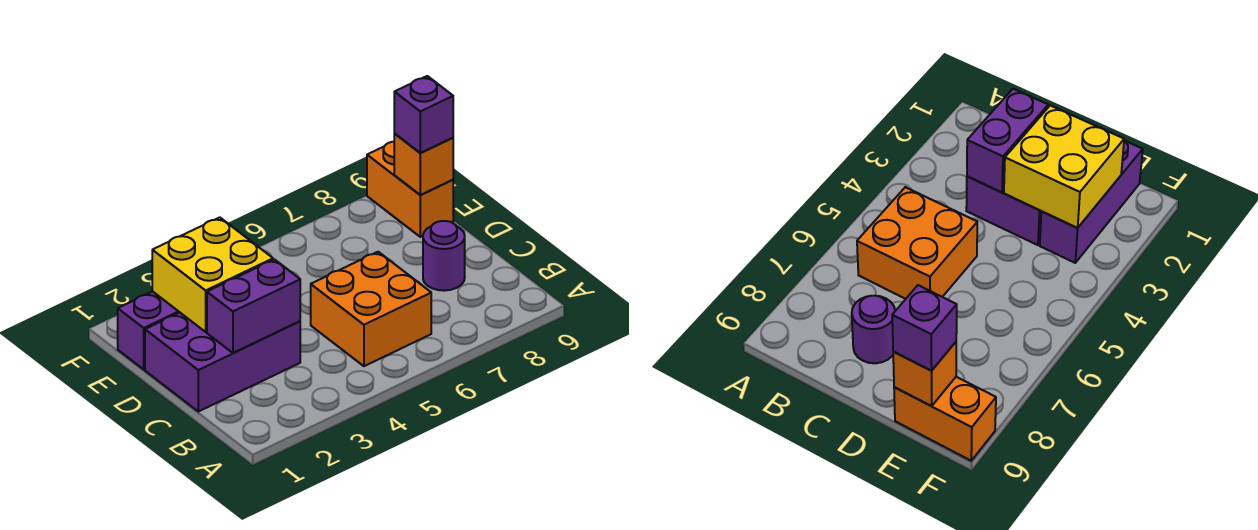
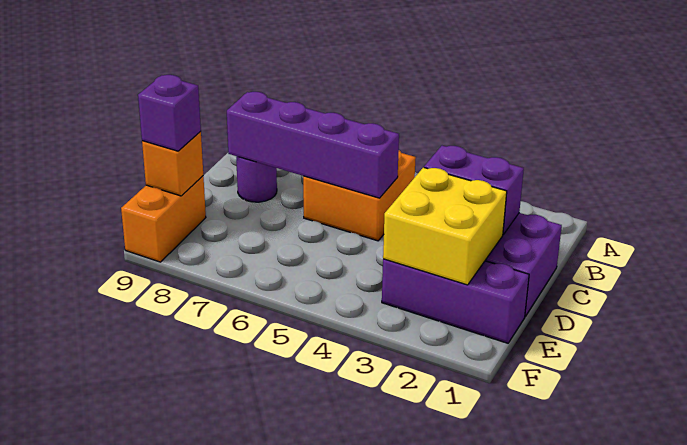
none -> purple brick C5:C8 level 2

